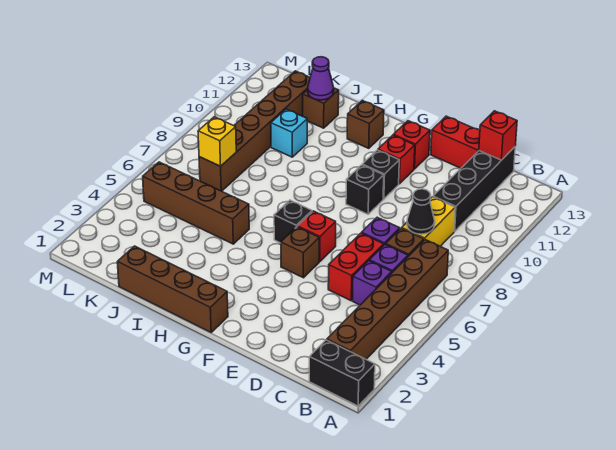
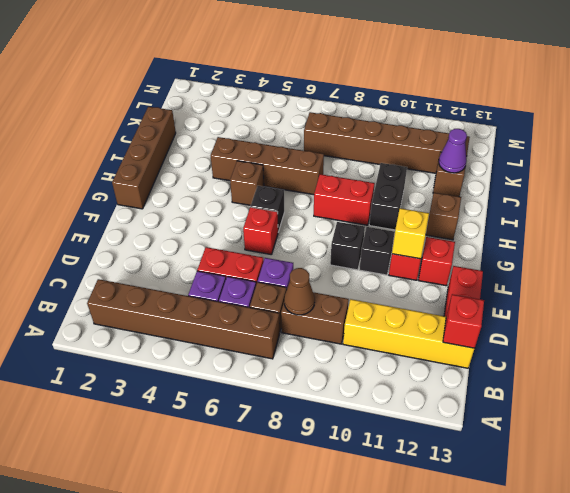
black brick A1:B1 level 1 -> black brick H10:I10 level 1
yellow brick C8:C9 level 1 -> brown brick C8:C9 level 1
black cone C8 level 2 -> brown cone C8 level 2
black brick C10:C13 level 1 -> yellow brick C10:C13 level 1
brown brick F5 level 1 -> brown brick H5 level 1
none -> red brick H8:H9 level 1
brown brick I5:L5 level 1 -> brown brick I4:I7 level 1
cyan brick J10 level 1 -> none
yellow brick K7 level 2 -> yellow brick F11 level 2

